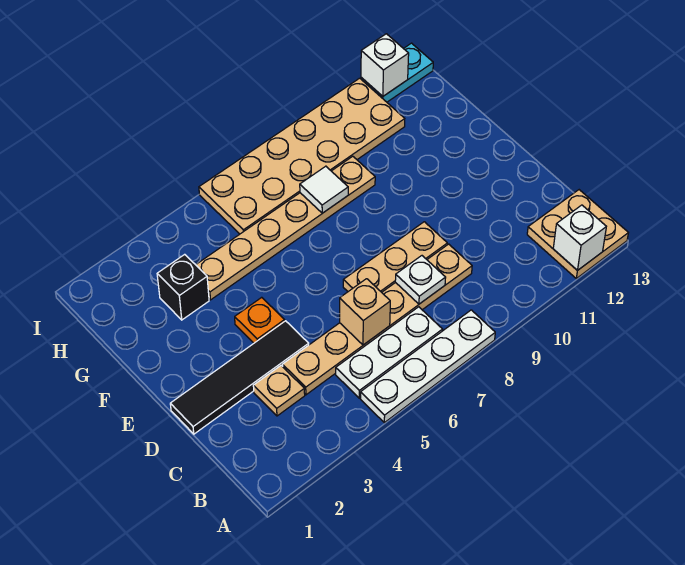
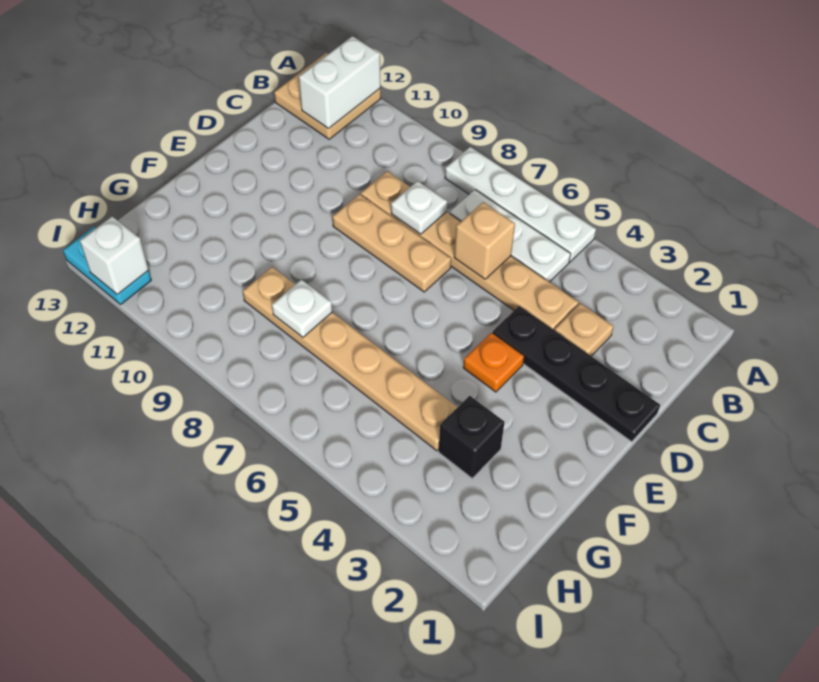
white brick A12 level 2 -> white brick A12:B12 level 2
black tile D1:D4 level 1 -> black plate D1:D4 level 1
white tile G8 level 2 -> white plate G8 level 2
tan plate H6:I11 level 1 -> none

